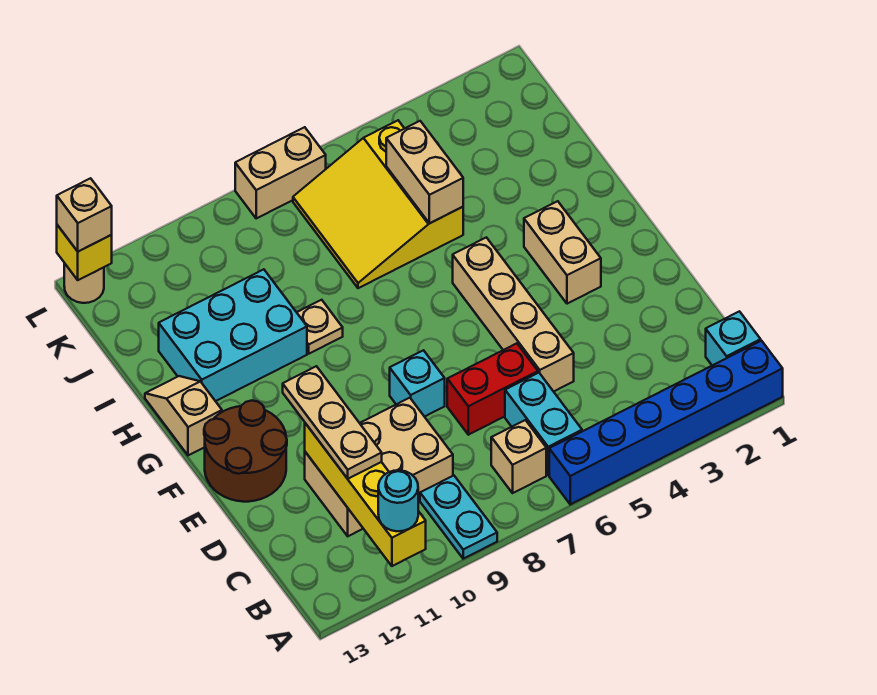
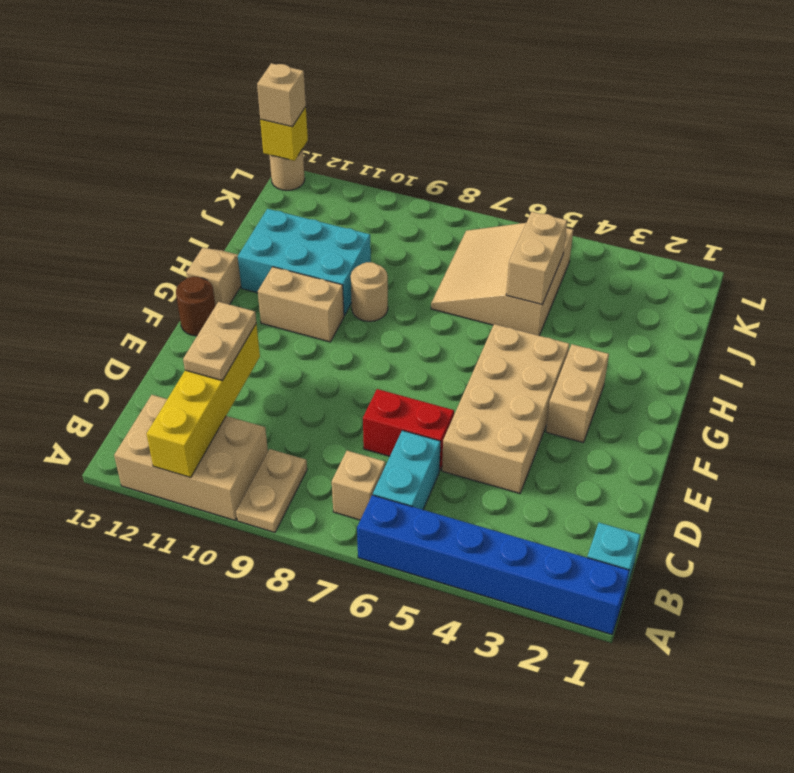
cyan plate A9:B9 level 1 -> tan plate A9:B9 level 1
cyan round brick A11 level 3 -> none
tan brick C9:D11 level 1 -> tan brick A10:B12 level 1
tan plate C11:E11 level 3 -> tan plate C11:D11 level 3
tan brick D5:G5 level 1 -> tan brick D4:G5 level 1
cyan brick E8 level 1 -> none
brown round brick E12:F13 level 1 -> brown round brick F13 level 1
tan plate H9 level 1 -> tan round brick H9 level 1
yellow slope I5:K7 level 1 top 5 -> tan slope I5:K7 level 1 top 5
tan brick L7:L8 level 1 -> tan brick G10:G11 level 1

